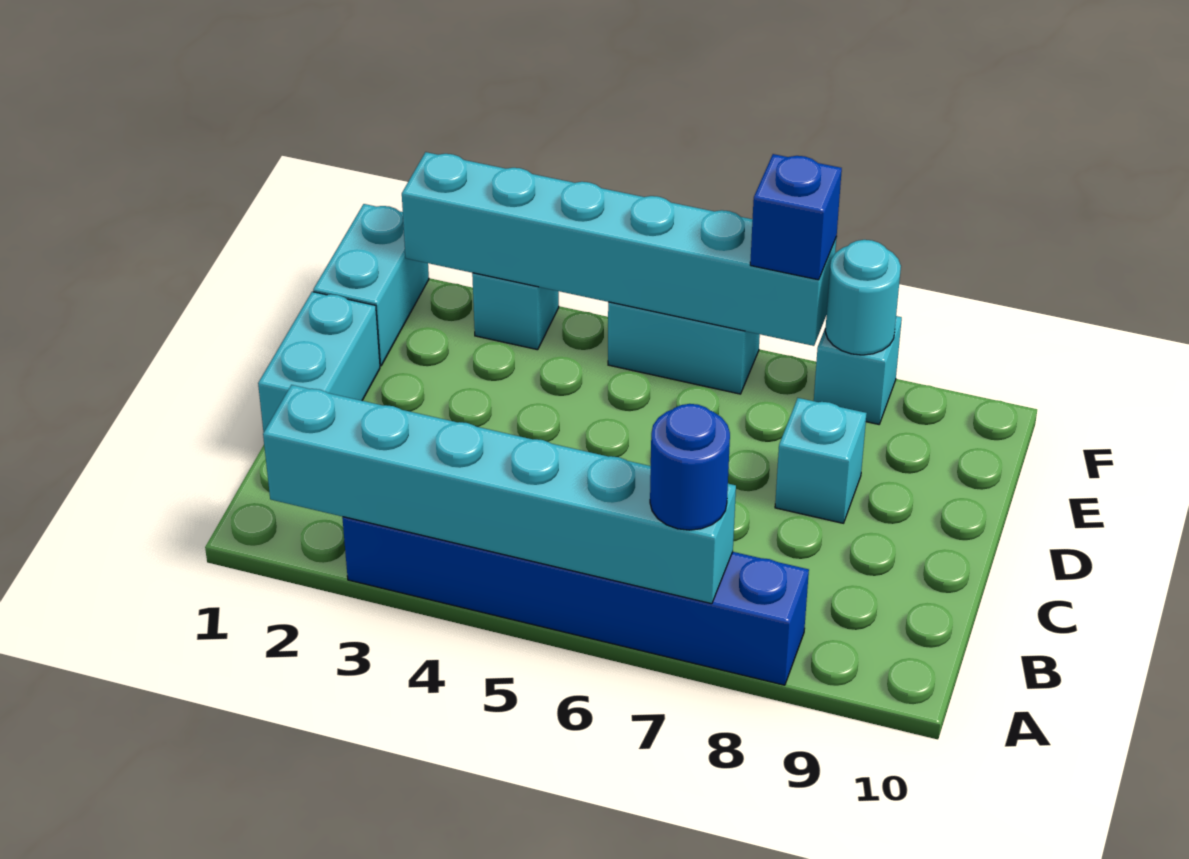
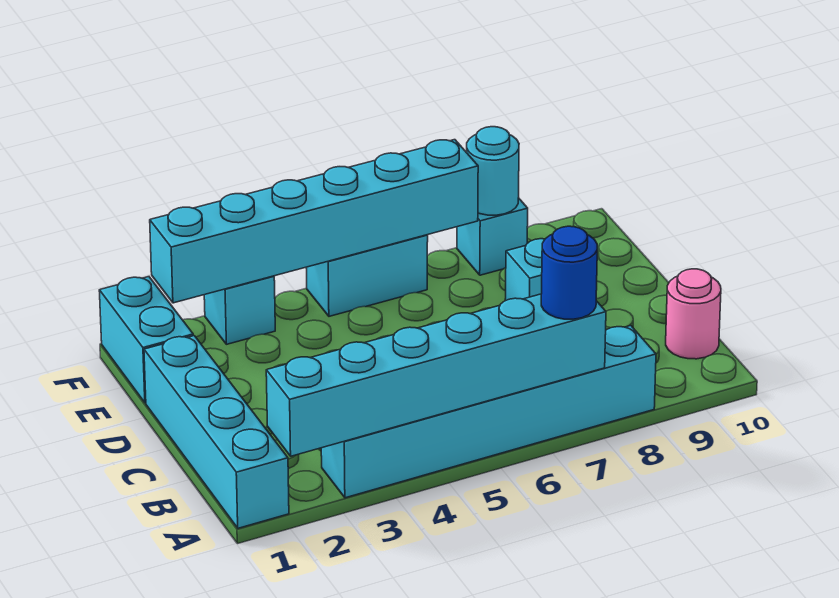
blue brick A3:A8 level 1 -> cyan brick A3:A8 level 1
none -> pink round brick B10 level 1
cyan brick C1:D1 level 1 -> cyan brick A1:D1 level 1
blue brick F7 level 3 -> none

